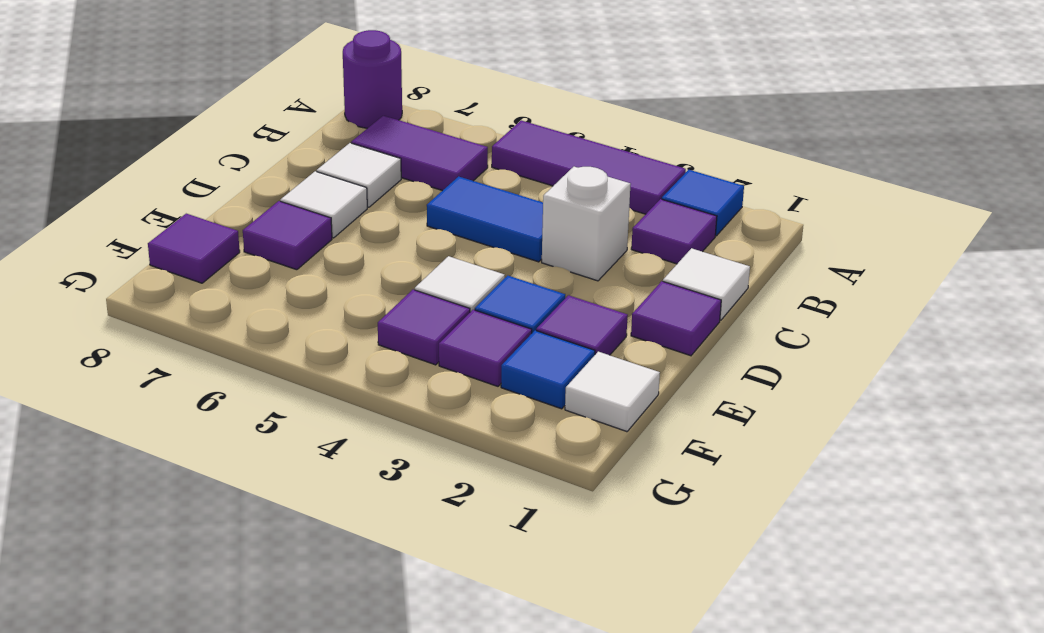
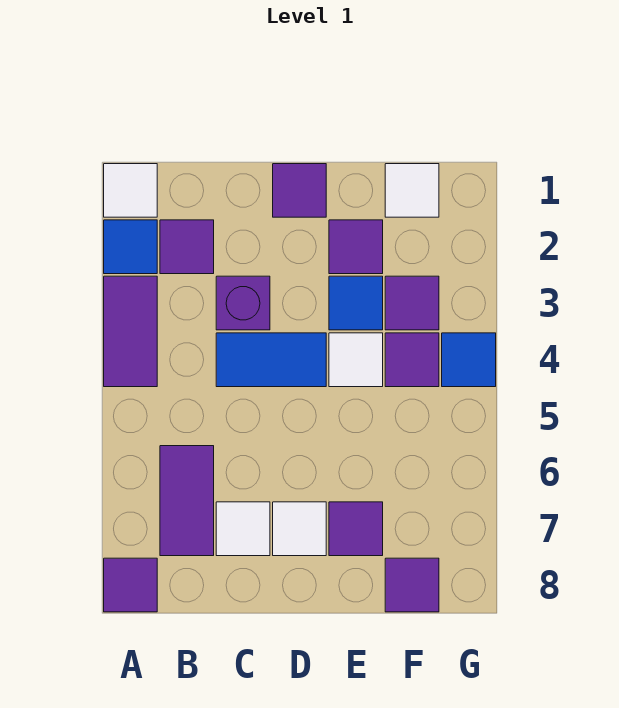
purple tile A3:A5 level 1 -> purple tile A3:A4 level 1
purple round brick A8 level 1 -> purple tile A8 level 1
white tile C1 level 1 -> white tile A1 level 1
white brick C3 level 1 -> purple brick C3 level 1
blue tile C4:C5 level 1 -> blue tile C4:D4 level 1
blue tile F2 level 1 -> blue tile G4 level 1

